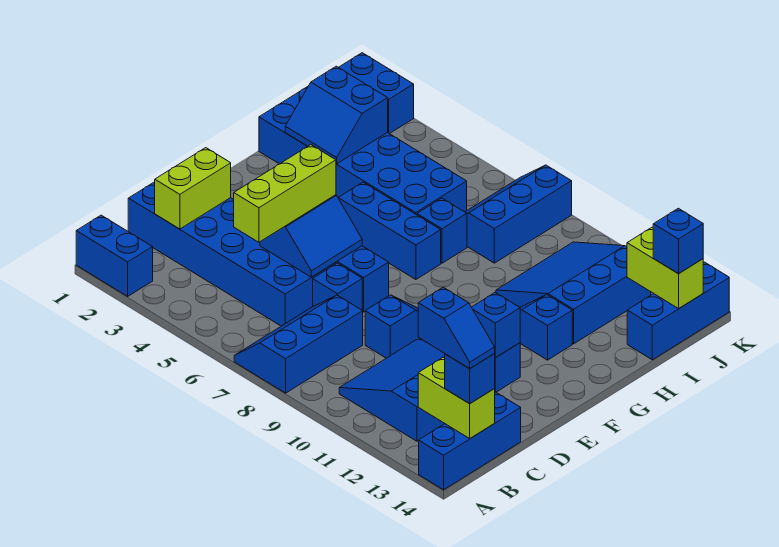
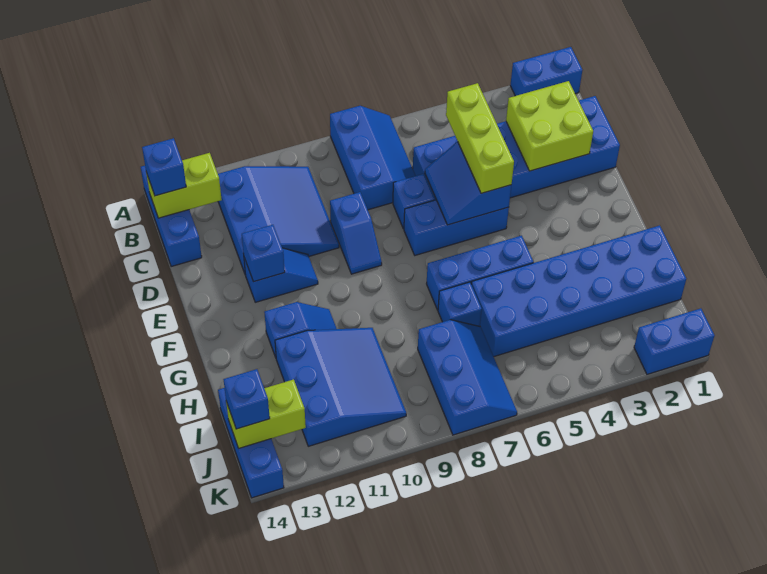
blue slope B13:B14 level 4 top 13 -> none
lime brick C2:D2 level 2 -> lime brick C2:D3 level 2
blue slope H2:I3 level 2 top I -> none

